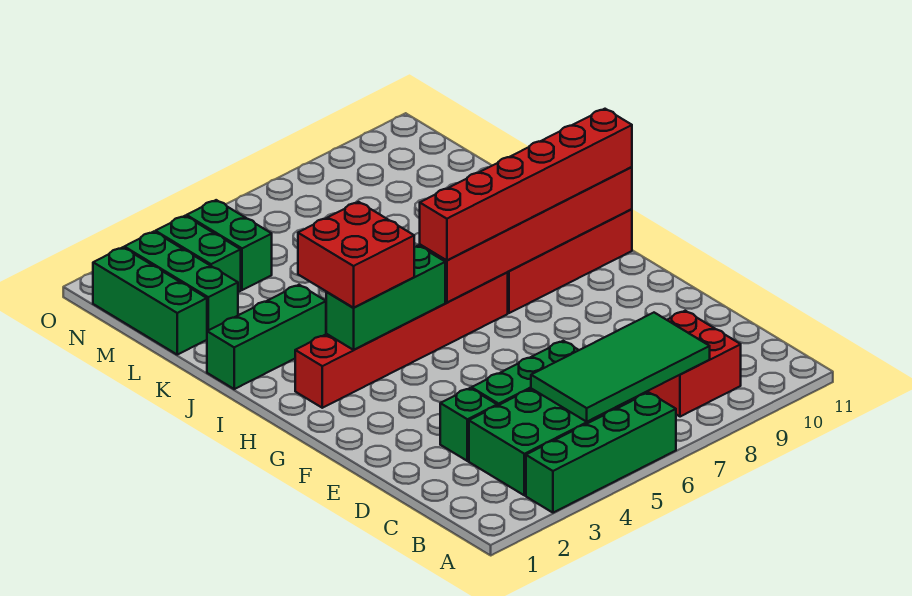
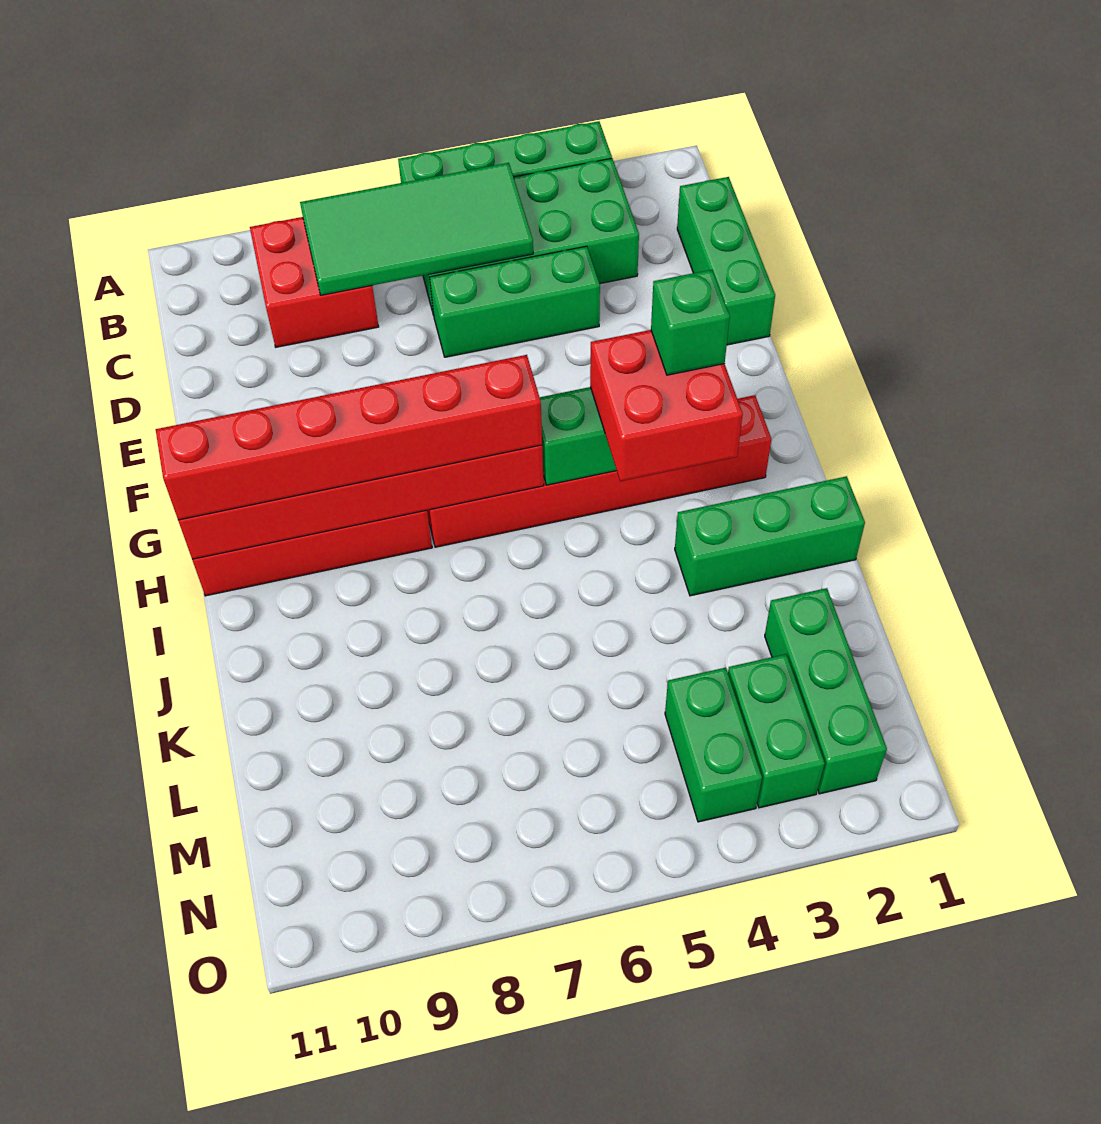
green brick D3 level 1 -> green brick H3 level 4
green brick L1:N1 level 1 -> green brick C1:E1 level 1

